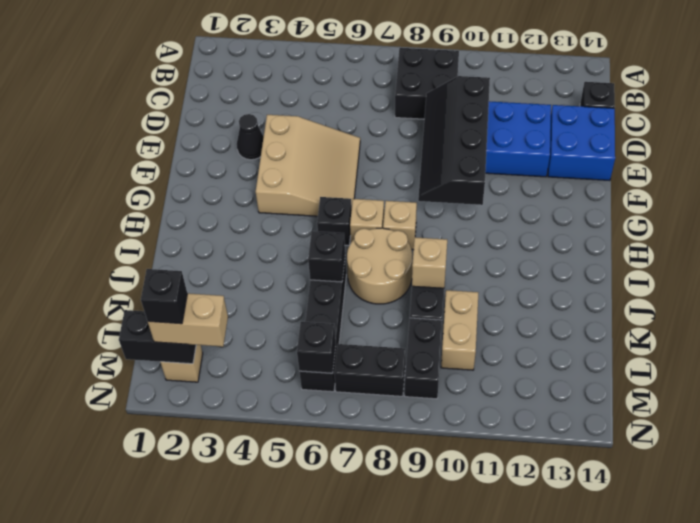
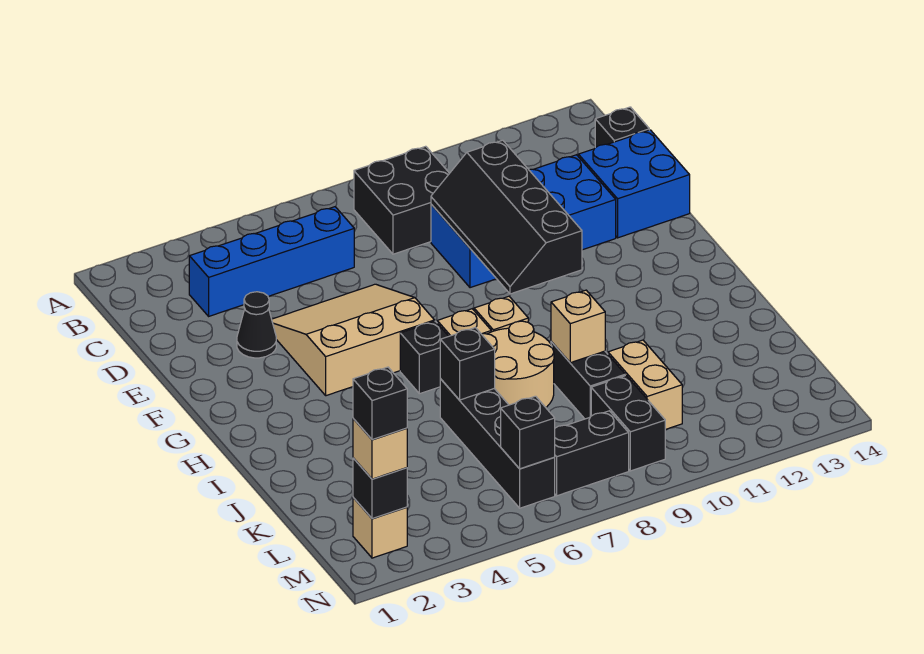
none -> blue brick C3:C6 level 1
tan slope E4:G6 level 1 top 4 -> tan slope E4:G6 level 1 top G
black brick M1:M2 level 2 -> black brick M2 level 2
tan brick M2:M3 level 3 -> tan brick M2 level 3

